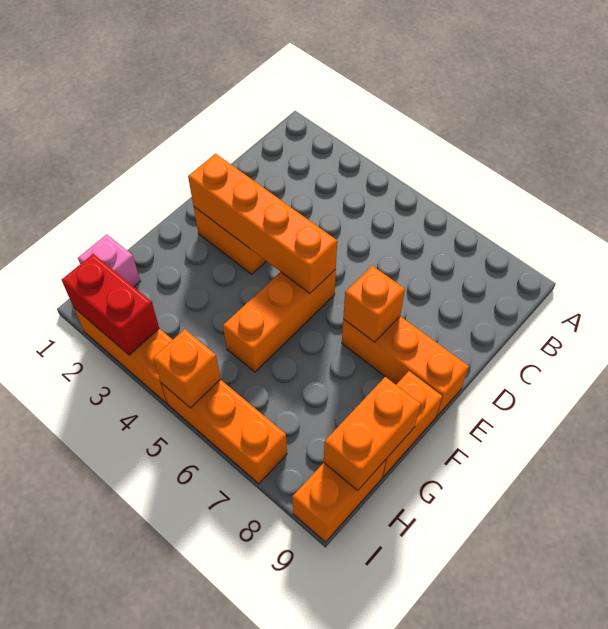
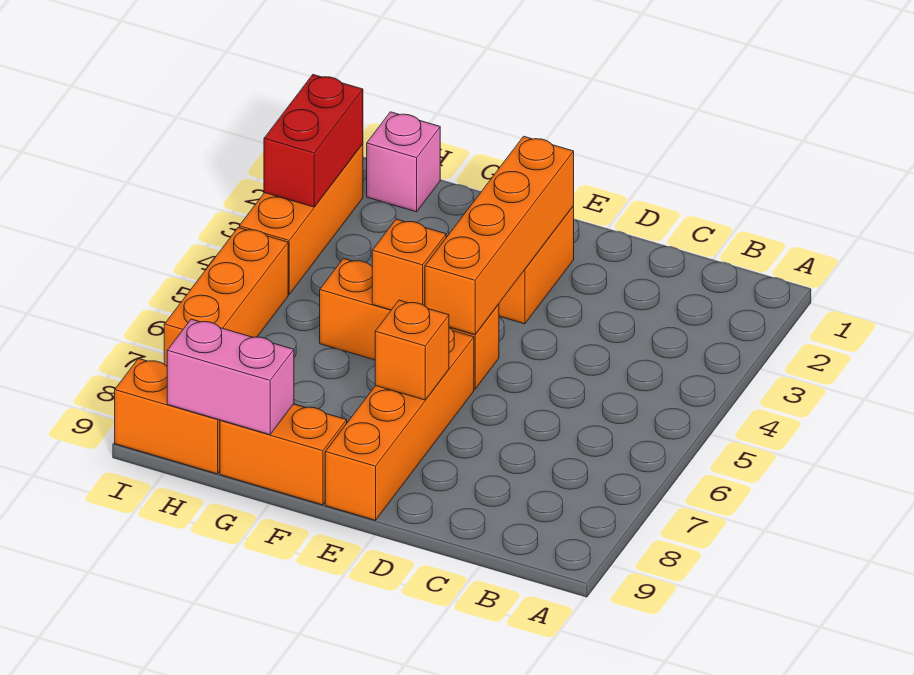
orange brick E7:E9 level 1 -> orange brick E6:E9 level 1
orange brick G9:H9 level 2 -> pink brick G9:H9 level 2
orange brick I5 level 2 -> orange brick F5 level 2

